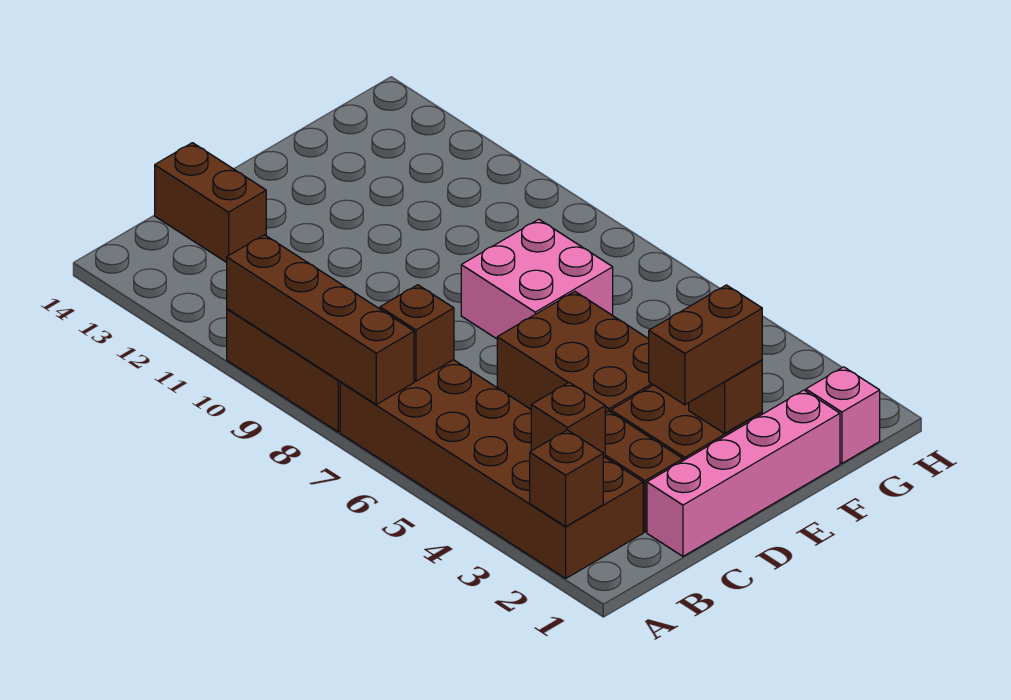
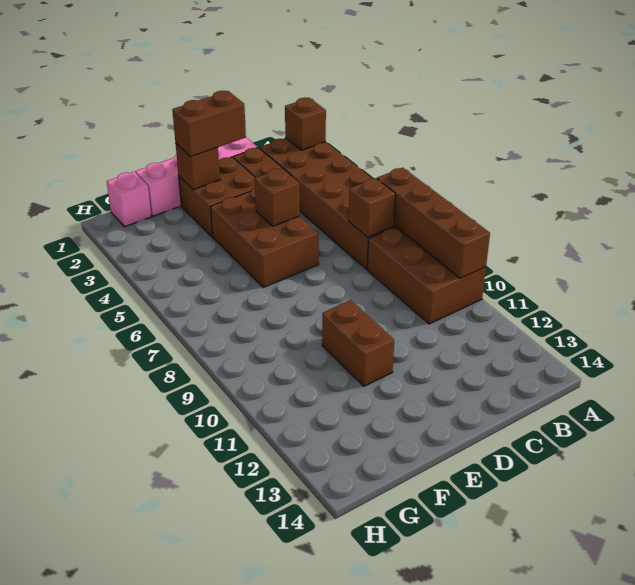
brown brick B3 level 2 -> brown brick D5 level 2
brown brick C13:C14 level 1 -> brown brick E10:E11 level 1
pink brick E7:F8 level 1 -> none

